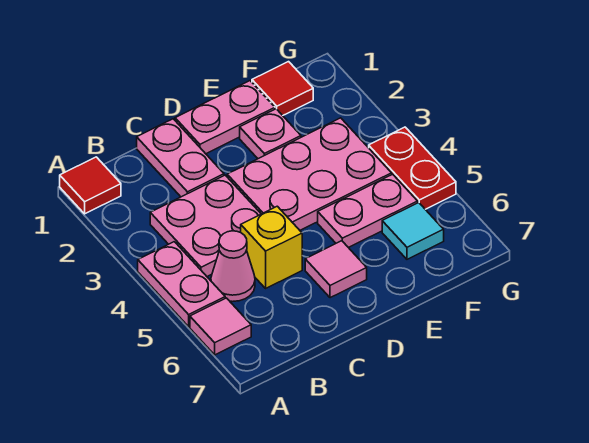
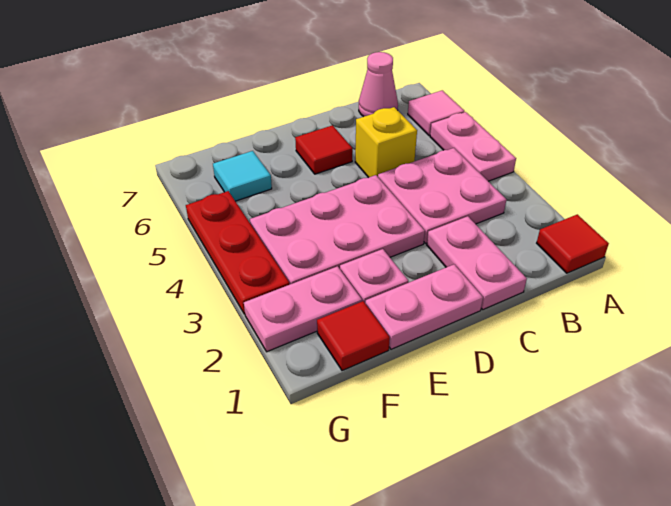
pink cone B5 level 1 -> pink cone B7 level 1
pink tile D6 level 1 -> red tile D6 level 1
pink plate E5:F5 level 1 -> pink plate F2:G2 level 1
red plate G4:G5 level 1 -> red plate G3:G5 level 1

